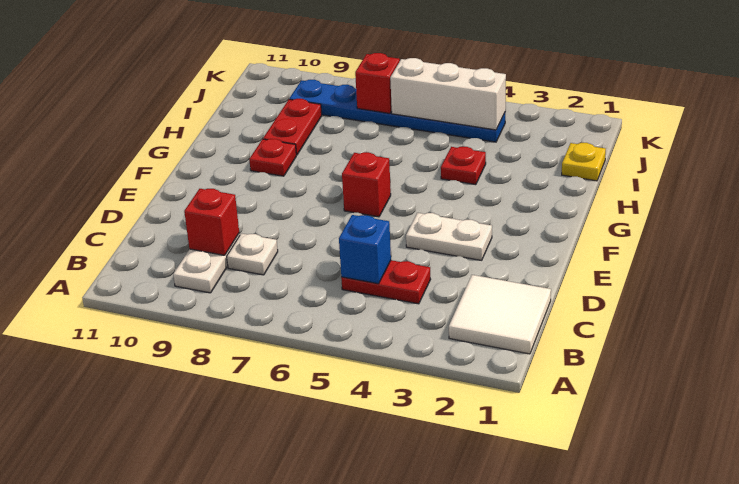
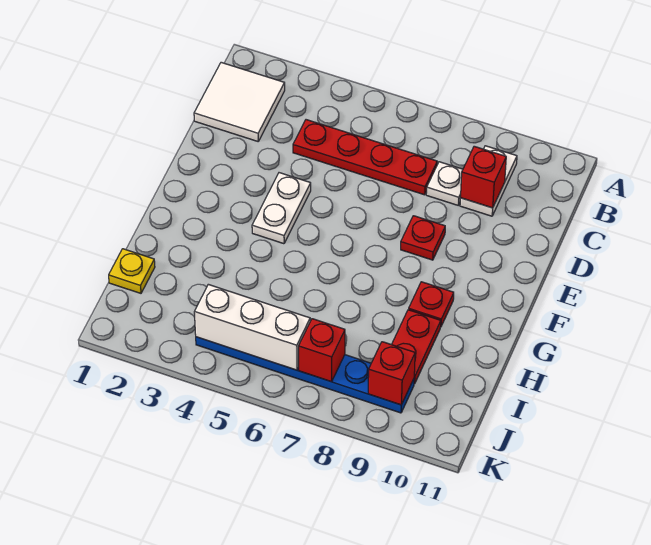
red plate C4:C5 level 1 -> red plate C4:C7 level 1
blue brick C5 level 2 -> none
white plate E3:E4 level 1 -> white plate E4:F4 level 1
red brick F6 level 1 -> red brick J9 level 2
red plate H4 level 1 -> red plate E8 level 1

